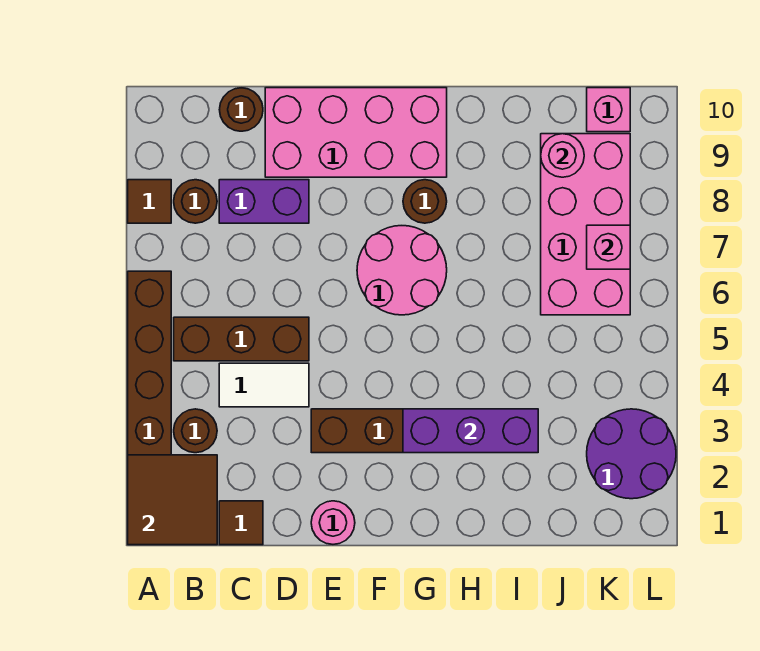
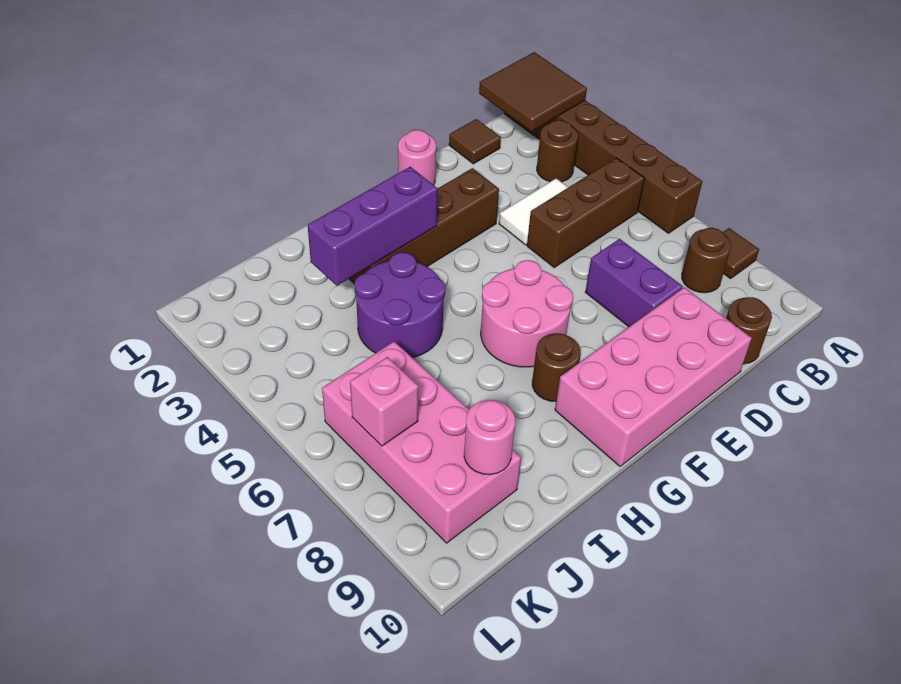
purple brick C8:D8 level 1 -> purple brick D7:D8 level 1
purple round brick K2:L3 level 1 -> purple round brick H4:I5 level 1
pink brick K10 level 1 -> none

